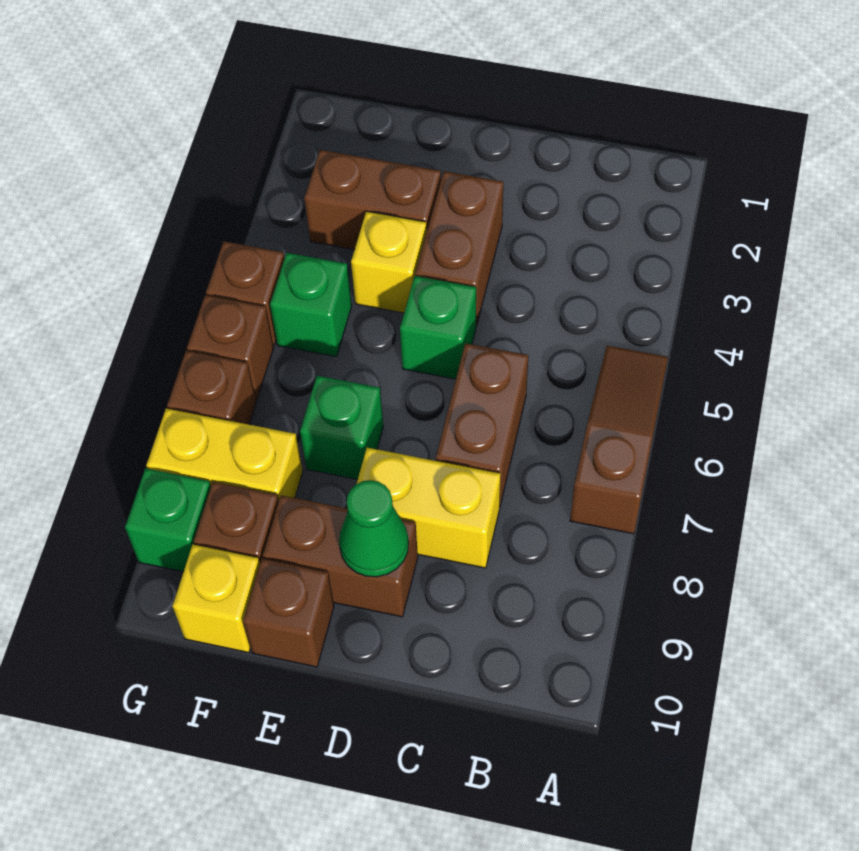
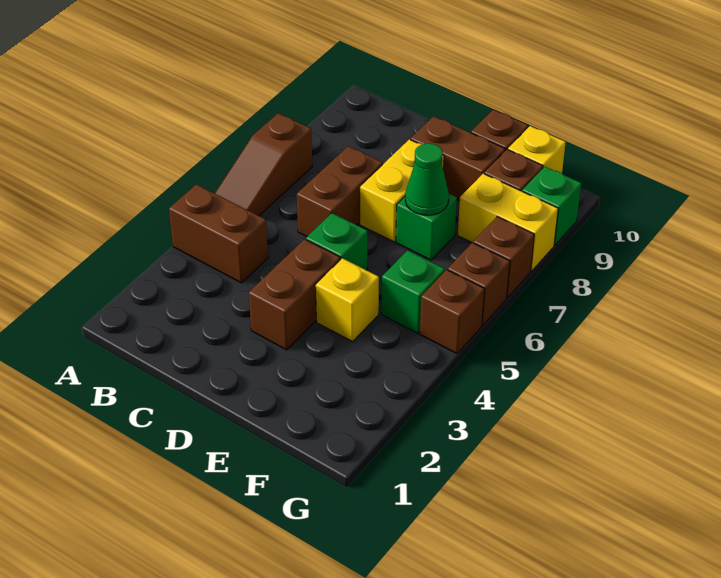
yellow brick C8:D8 level 1 -> yellow brick D7:D8 level 1
green cone D9 level 2 -> green cone E7 level 2
brown brick E3:F3 level 1 -> brown brick A4:B4 level 1

